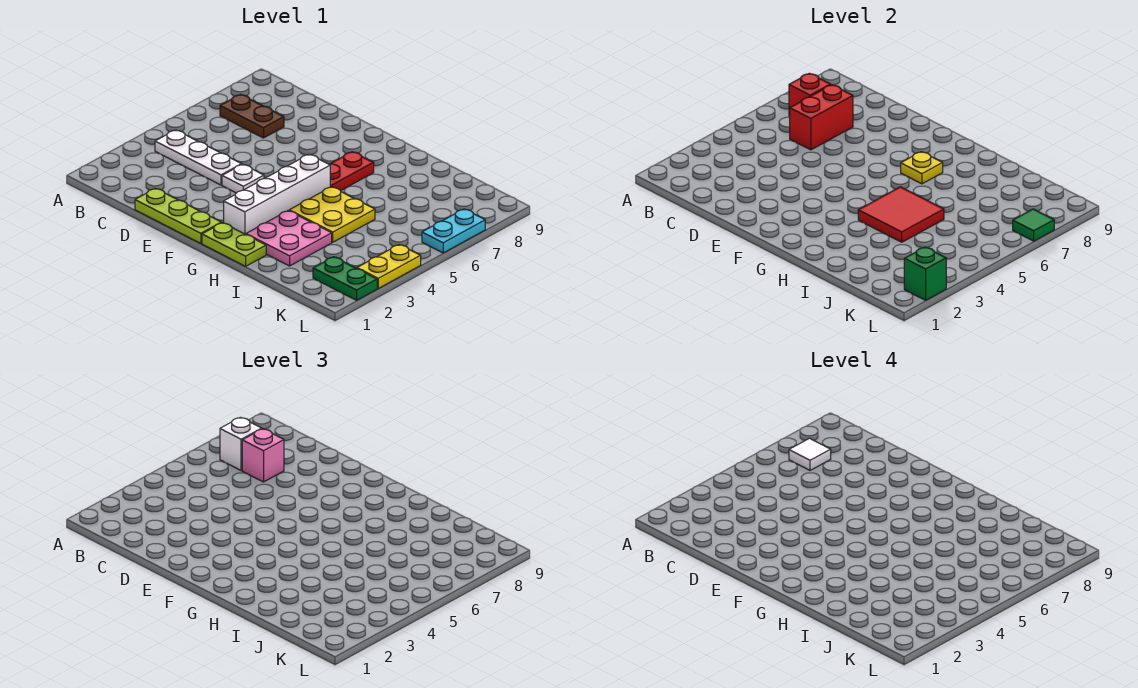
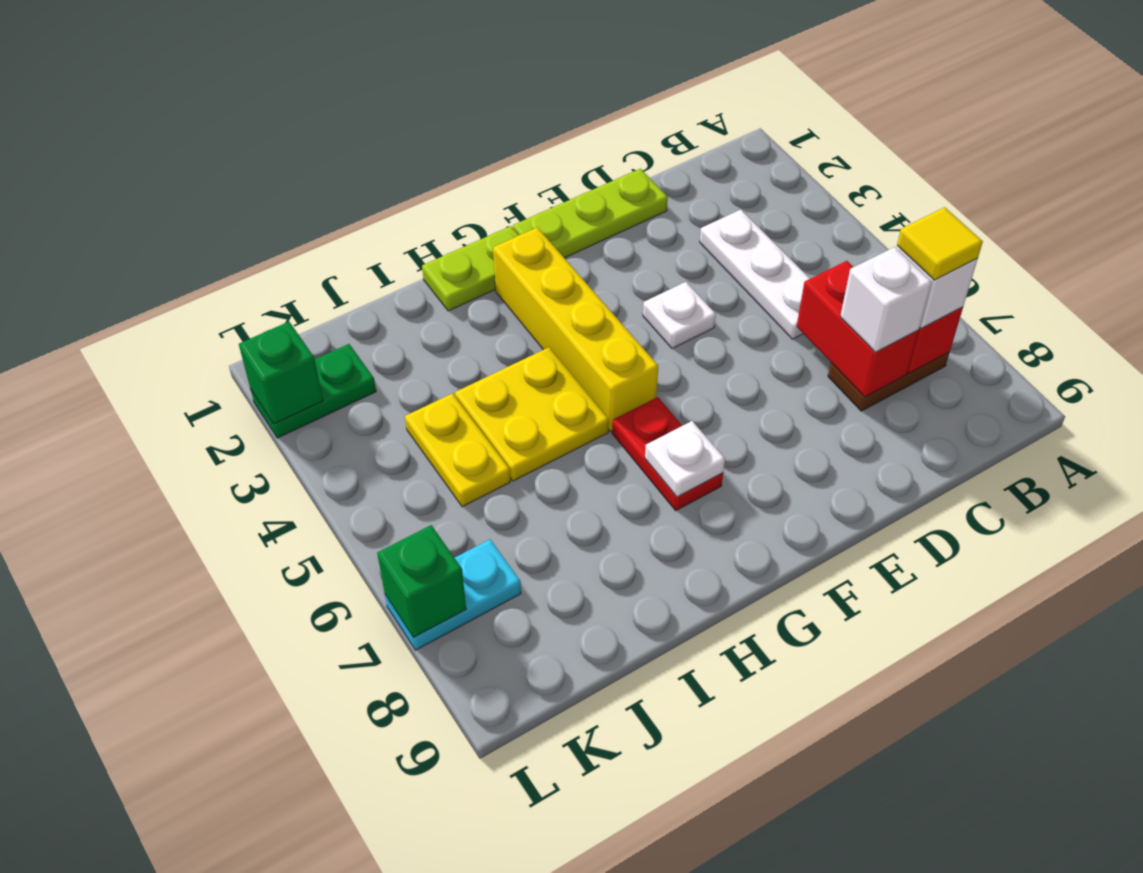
white plate B4:D4 level 1 -> white plate C3:C5 level 1
white tile B7 level 4 -> yellow tile B7 level 4
pink brick C7 level 3 -> white brick C7 level 3
white brick G2:G5 level 1 -> yellow brick G2:G5 level 1
yellow plate G7 level 2 -> white plate G7 level 2
pink plate H2:I3 level 1 -> none
red tile H4:I5 level 2 -> none
yellow plate L3:L4 level 1 -> yellow plate J4:J5 level 1
cyan plate L6:L7 level 1 -> cyan plate K7:L7 level 1
green tile L7 level 2 -> green brick L7 level 2

